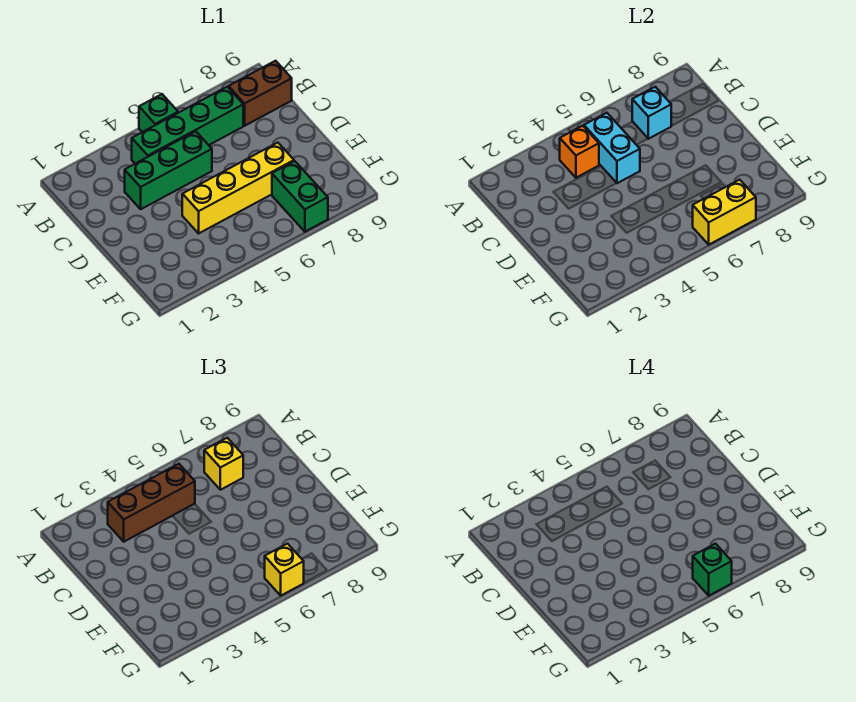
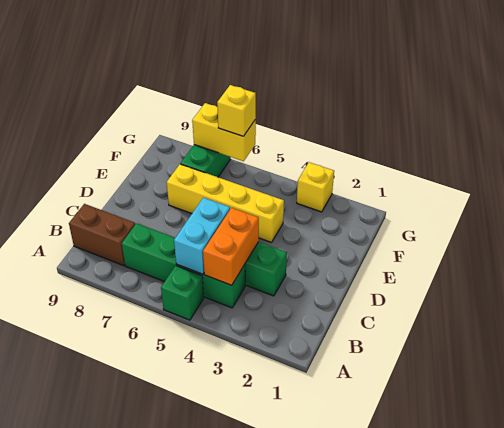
brown brick B3:B5 level 3 -> none
orange brick B4 level 2 -> orange brick B4:C4 level 2
cyan brick B7 level 2 -> none
yellow brick B7 level 3 -> yellow brick G3 level 1
green brick G6 level 4 -> none

